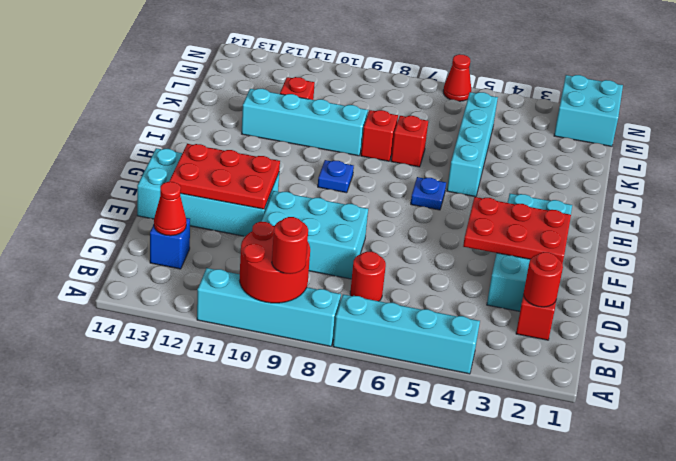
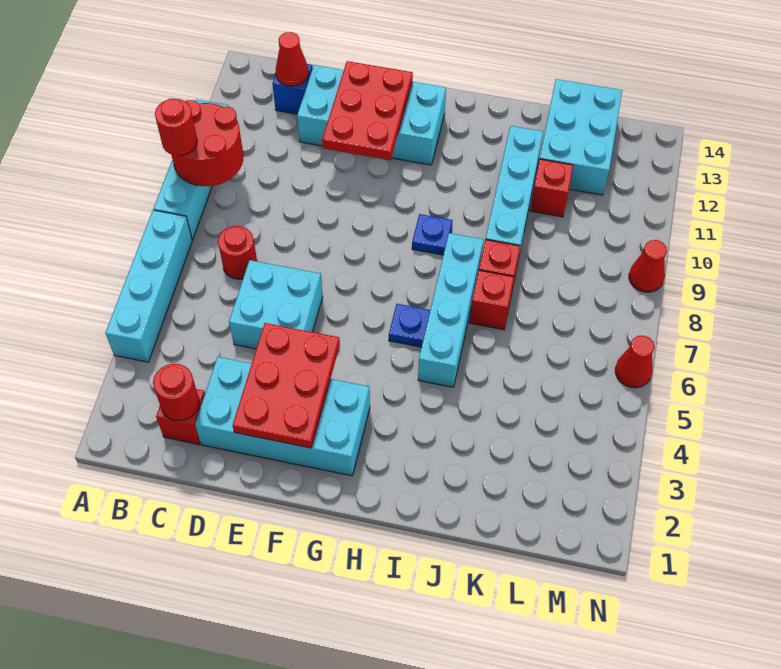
cyan brick D8:E10 level 1 -> cyan brick K12:L14 level 1
cyan brick E11:F14 level 1 -> cyan brick D12:G13 level 1
cyan brick I5:L5 level 1 -> cyan brick I5:I8 level 1
cyan brick M1:N2 level 1 -> cyan brick D5:E6 level 1
none -> red cone N9 level 1

